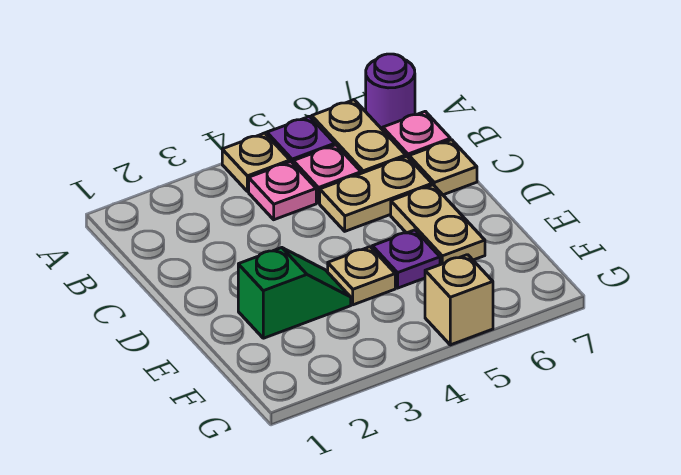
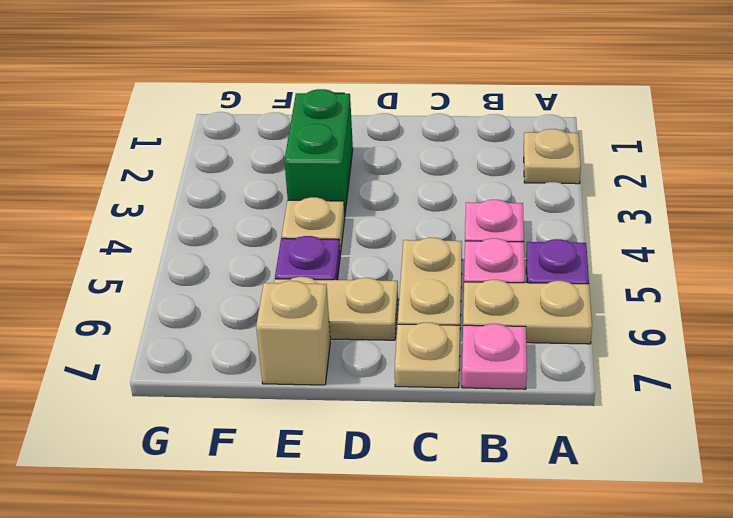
tan plate A4 level 1 -> tan plate A2 level 1
purple round brick A7 level 1 -> none
green slope E2:E3 level 1 top 2 -> green brick E2:E3 level 1
tan brick G5 level 1 -> tan brick E7 level 1

